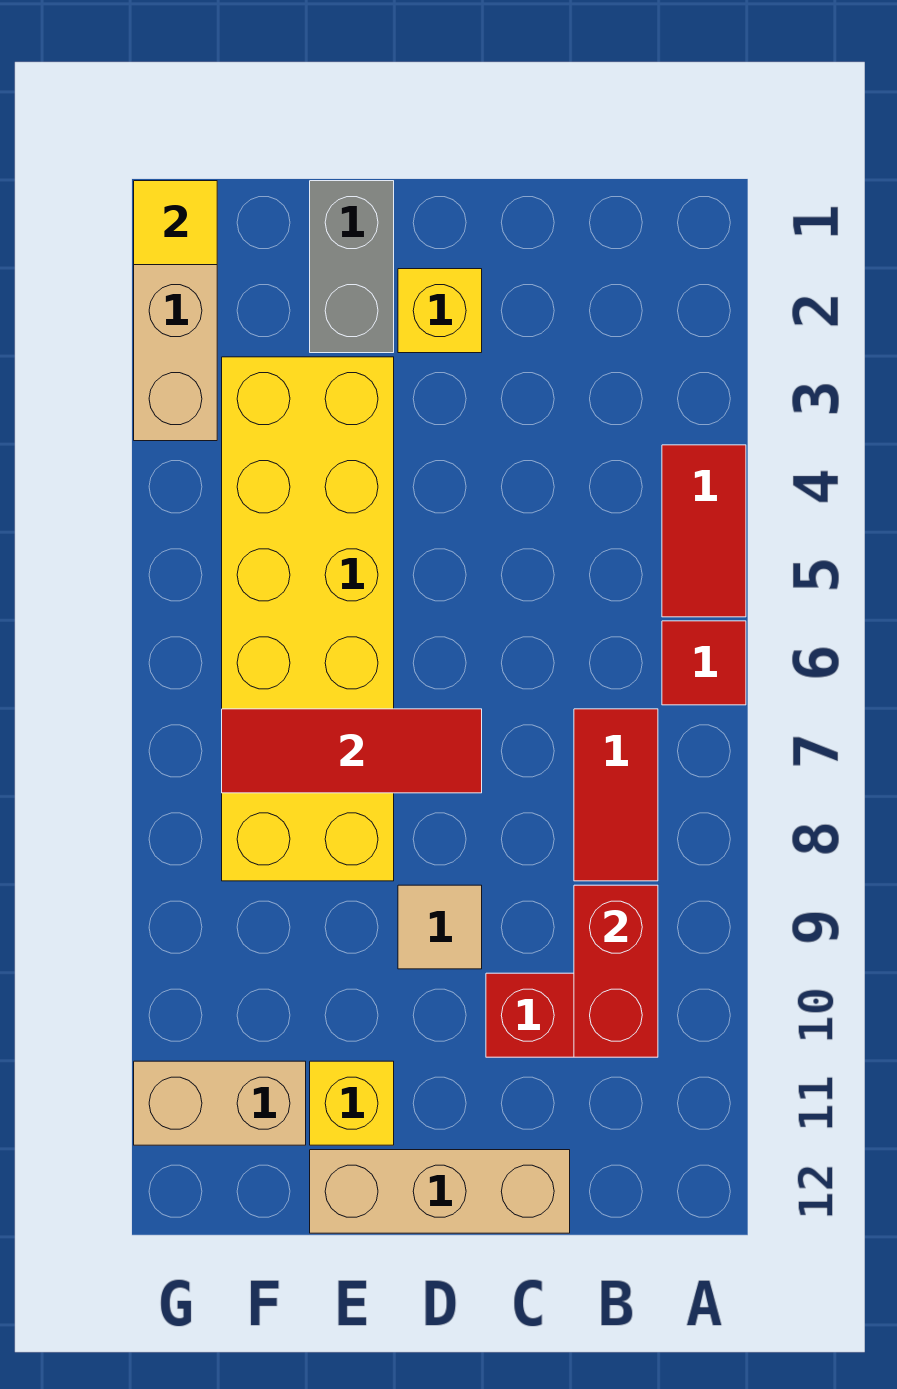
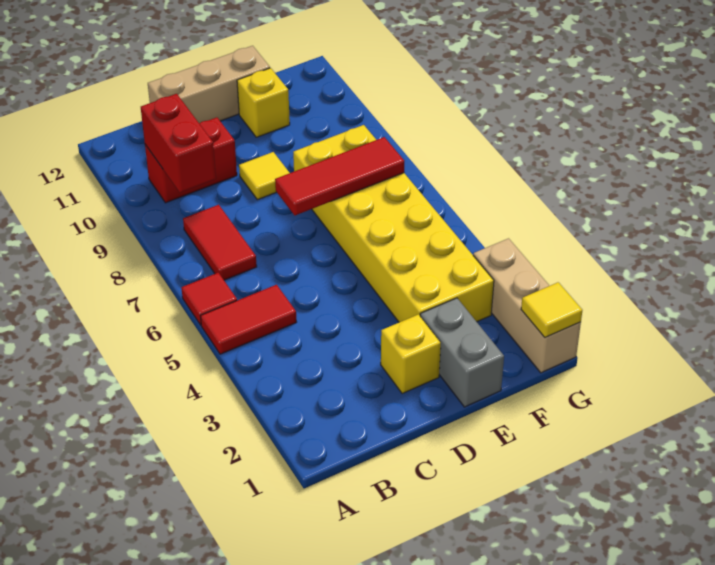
red tile A4:A5 level 1 -> red tile A5:B5 level 1
tan tile D9 level 1 -> yellow tile D9 level 1
tan brick F11:G11 level 1 -> none

